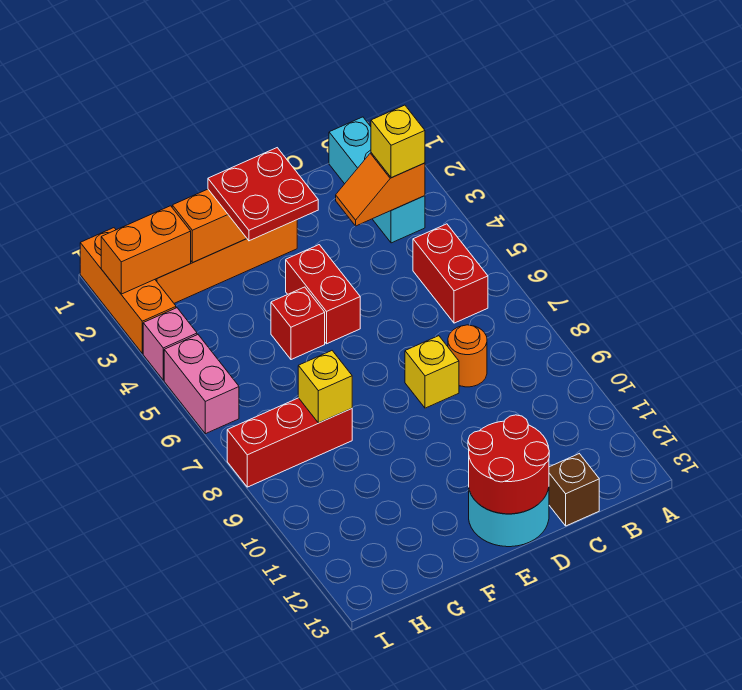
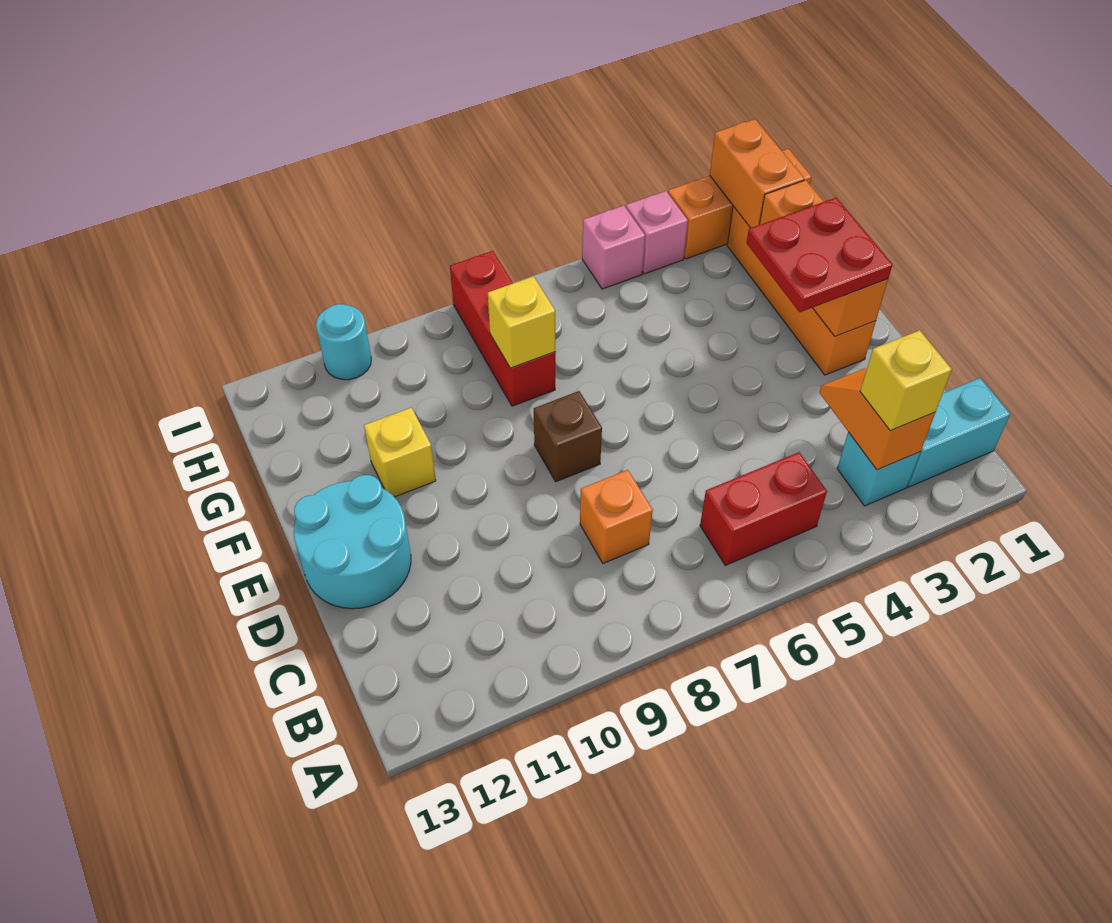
orange round brick C8 level 1 -> orange brick C8 level 1
brown brick C13 level 1 -> brown brick E8 level 1
yellow brick D8 level 1 -> yellow brick F11 level 1
red round brick D12:E13 level 2 -> none
red brick E4:E5 level 1 -> none
red brick F5 level 1 -> none
pink brick I5:I6 level 1 -> pink brick I5 level 1
none -> cyan round brick I11 level 1

